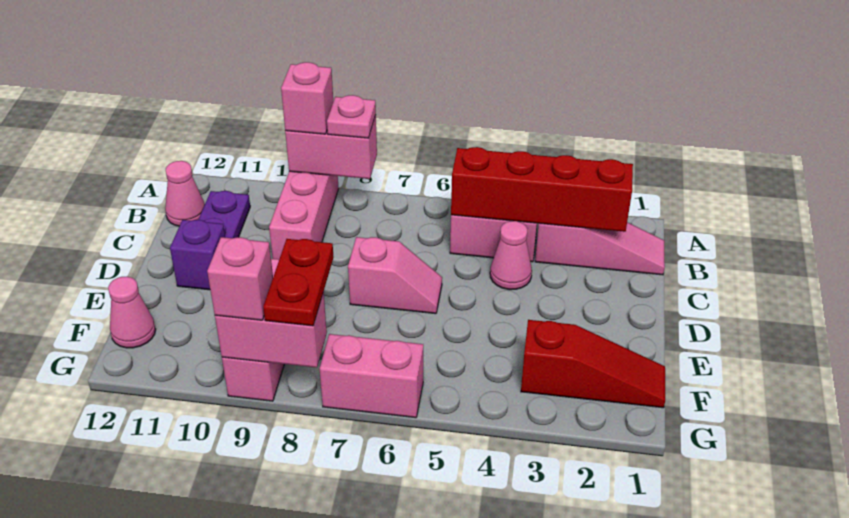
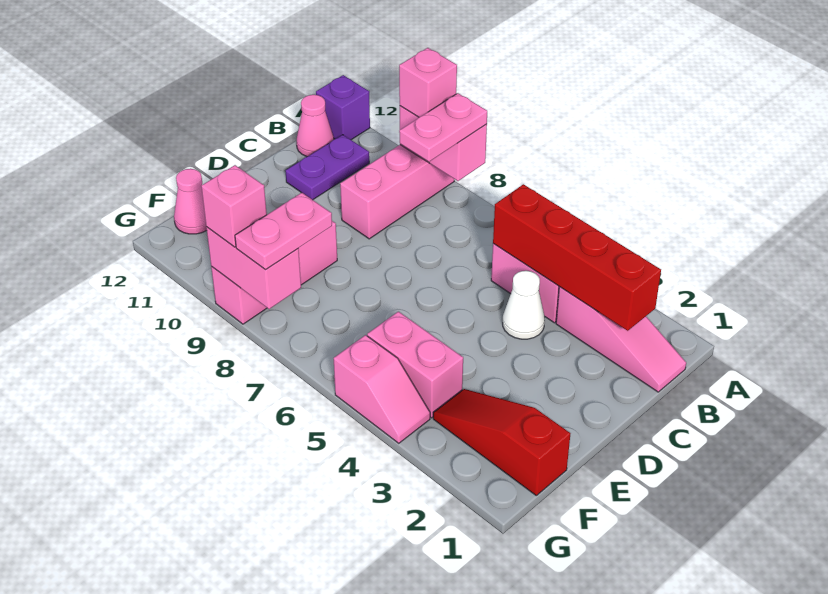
pink plate A8 level 3 -> pink plate A8:B8 level 3
pink cone C4 level 1 -> white cone C4 level 1
pink slope D6:D7 level 1 top 7 -> pink slope G4:G5 level 1 top 5
purple brick D11 level 1 -> purple brick A12 level 1
red slope F1:F3 level 1 top 3 -> red slope F1:F3 level 1 top 1
red plate F8:G8 level 3 -> pink plate F8:G8 level 3
pink brick G6:G7 level 1 -> pink brick F4:F5 level 1

